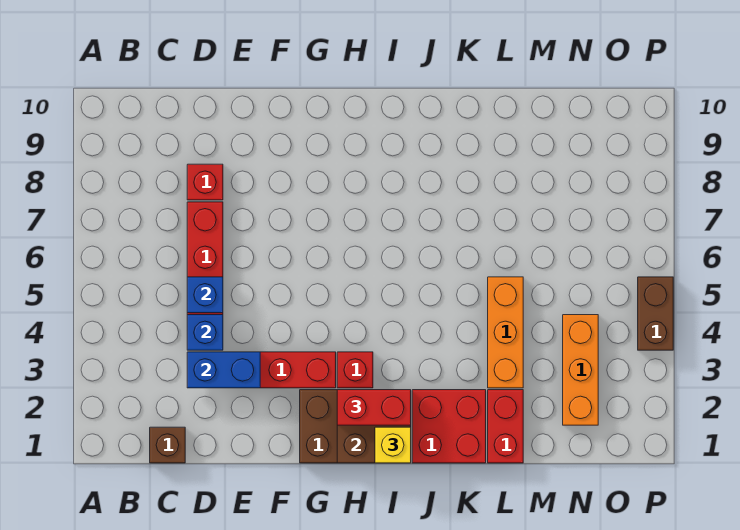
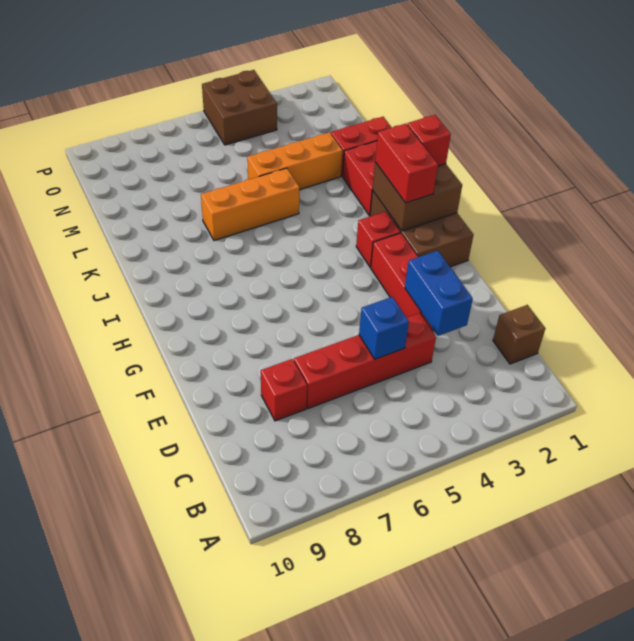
blue brick D4 level 2 -> none
yellow brick I1 level 3 -> red brick I1 level 3
orange brick N2:N4 level 1 -> orange brick K5:K7 level 1
brown brick P4:P5 level 1 -> brown brick O4:P5 level 1

